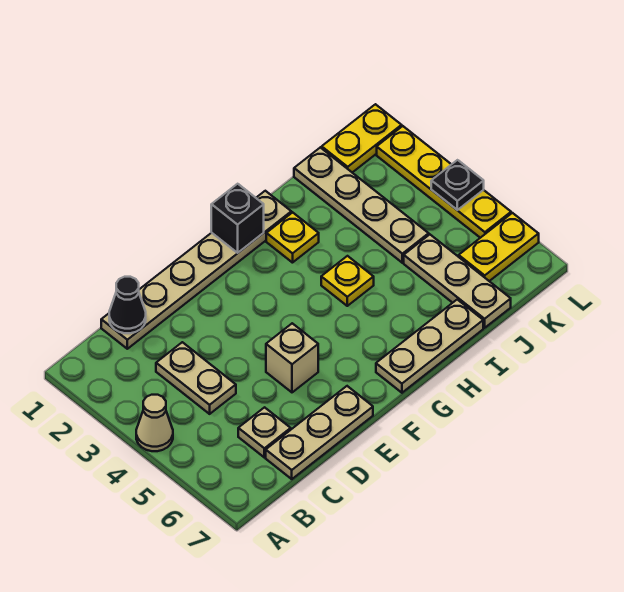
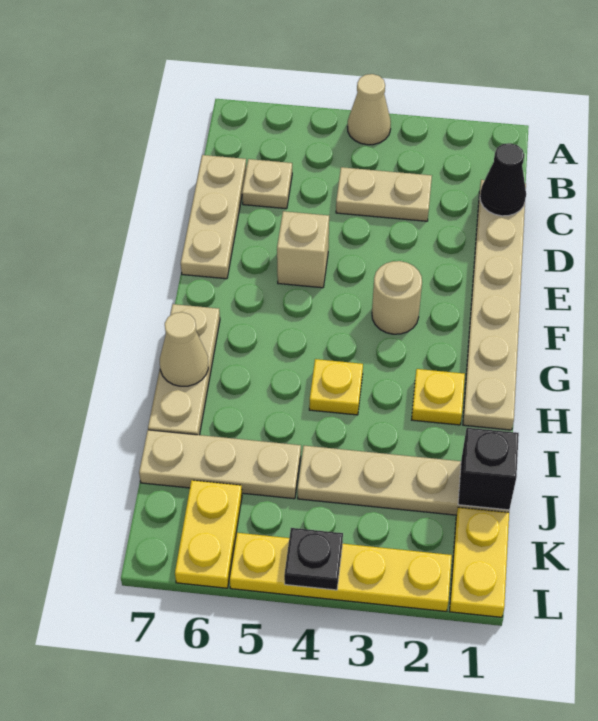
none -> tan round brick F3 level 1
black brick G1 level 2 -> black brick J1 level 2
none -> tan cone H7 level 2

